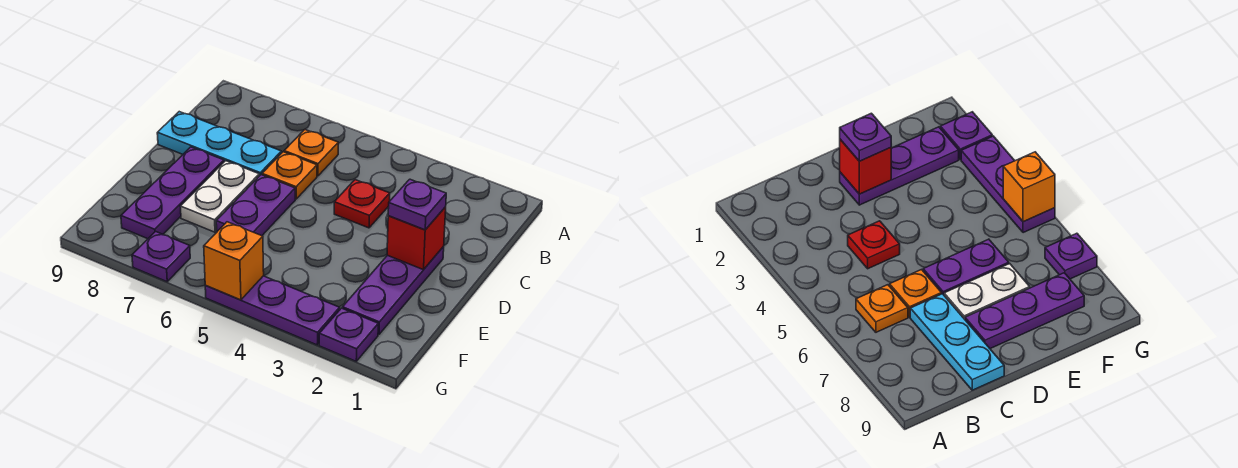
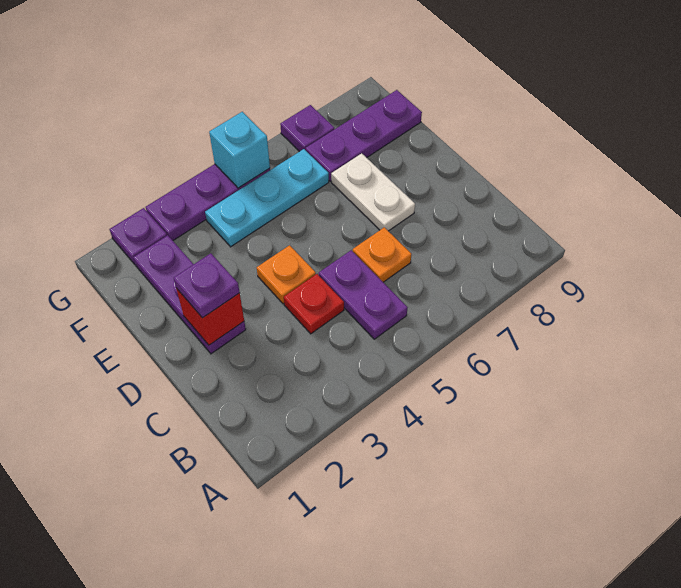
orange plate B6 level 1 -> orange plate D4 level 1
cyan plate C7:C9 level 1 -> cyan plate F4:F6 level 1
purple plate D6:E6 level 1 -> purple plate B5:C5 level 1
purple plate D8:F8 level 1 -> purple plate F7:F9 level 1
orange brick G5 level 2 -> cyan brick G5 level 2

